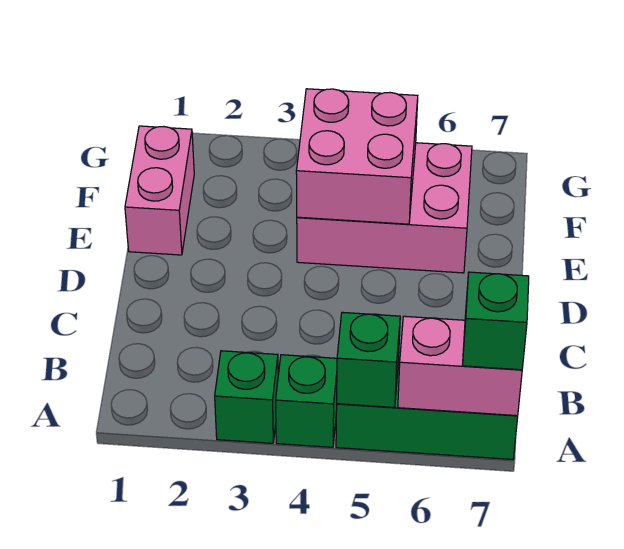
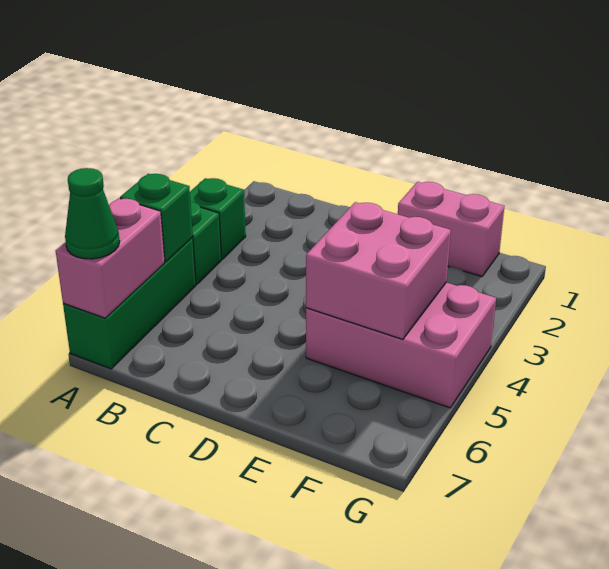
green brick A7 level 3 -> green cone A7 level 3
pink brick E4:F6 level 1 -> pink brick E4:G5 level 1

